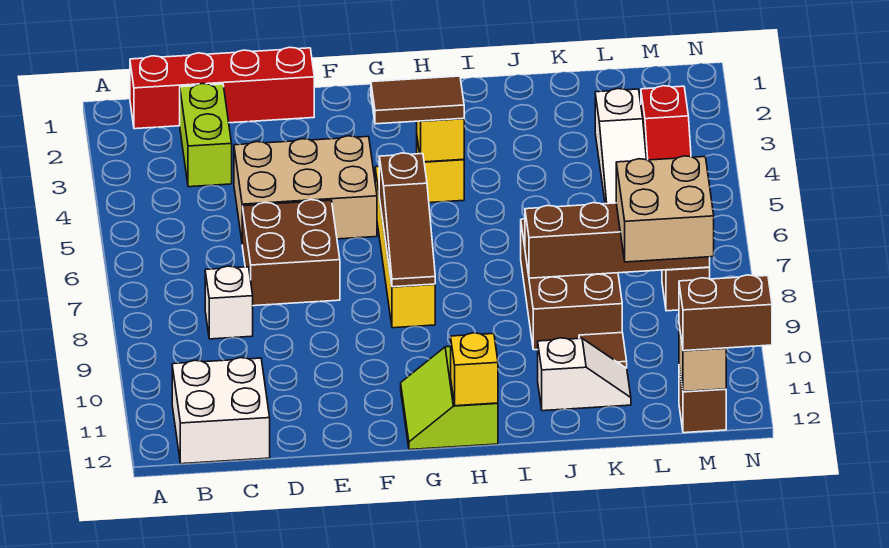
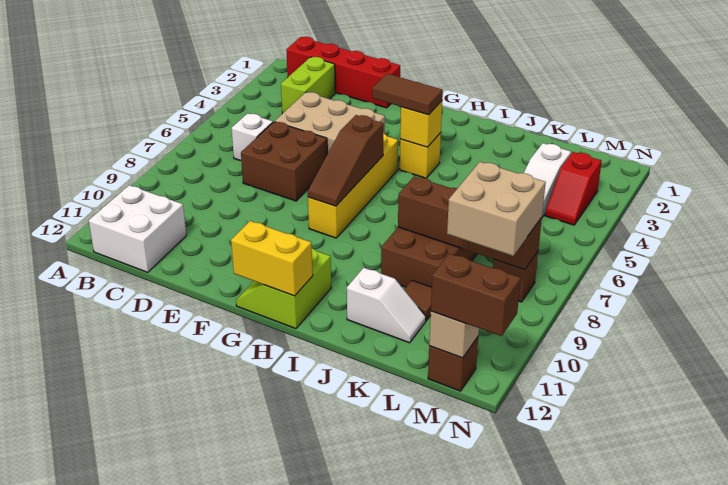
white brick C8 level 1 -> white brick C6 level 1
yellow brick H12 level 2 -> yellow brick G12:H12 level 2

